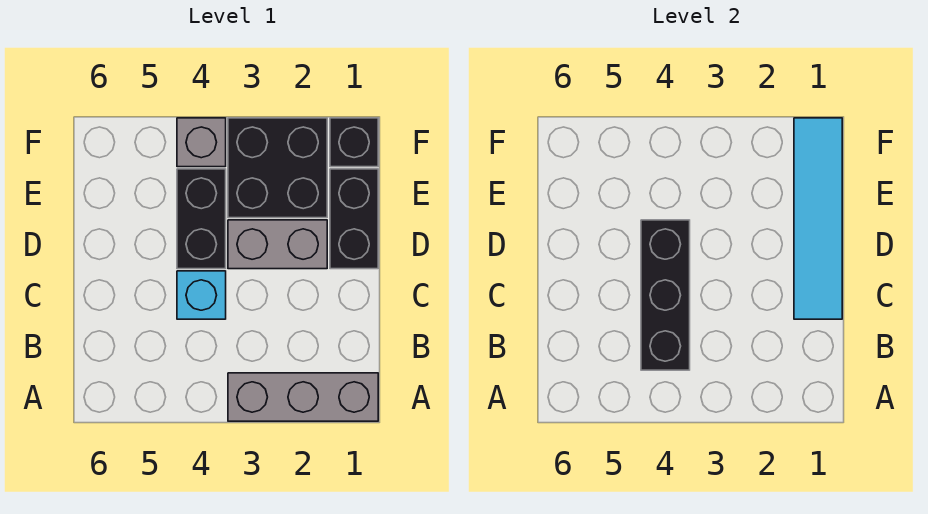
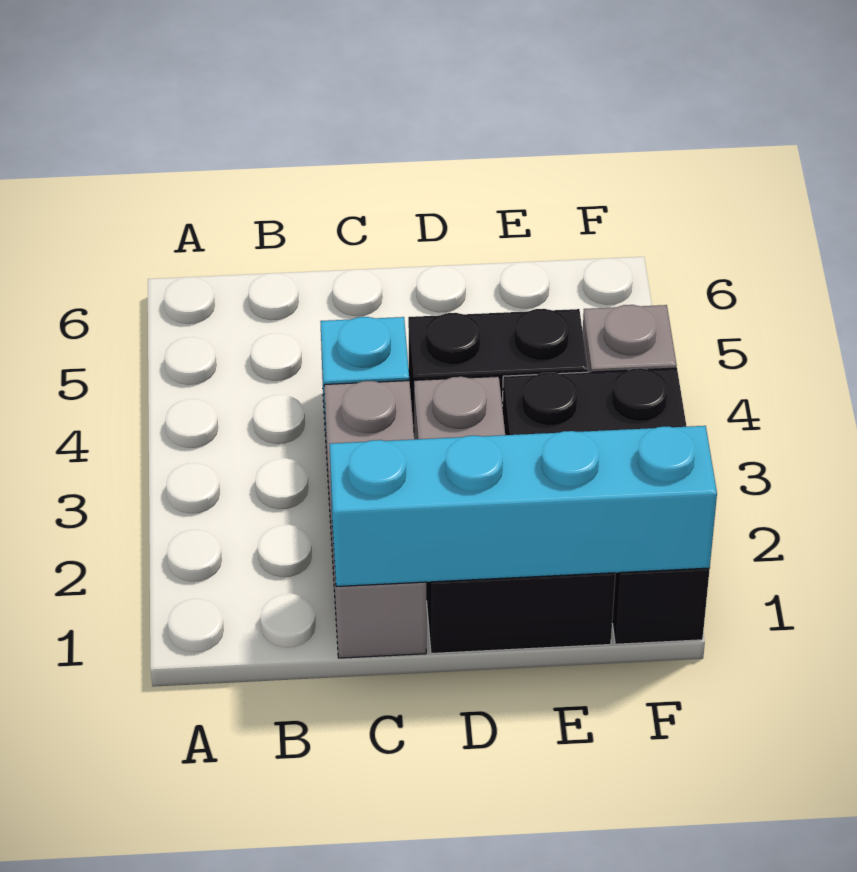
grey brick A1:A3 level 1 -> grey brick C1:C3 level 1
black brick B4:D4 level 2 -> none
cyan tile C1:F1 level 2 -> cyan brick C1:F1 level 2

